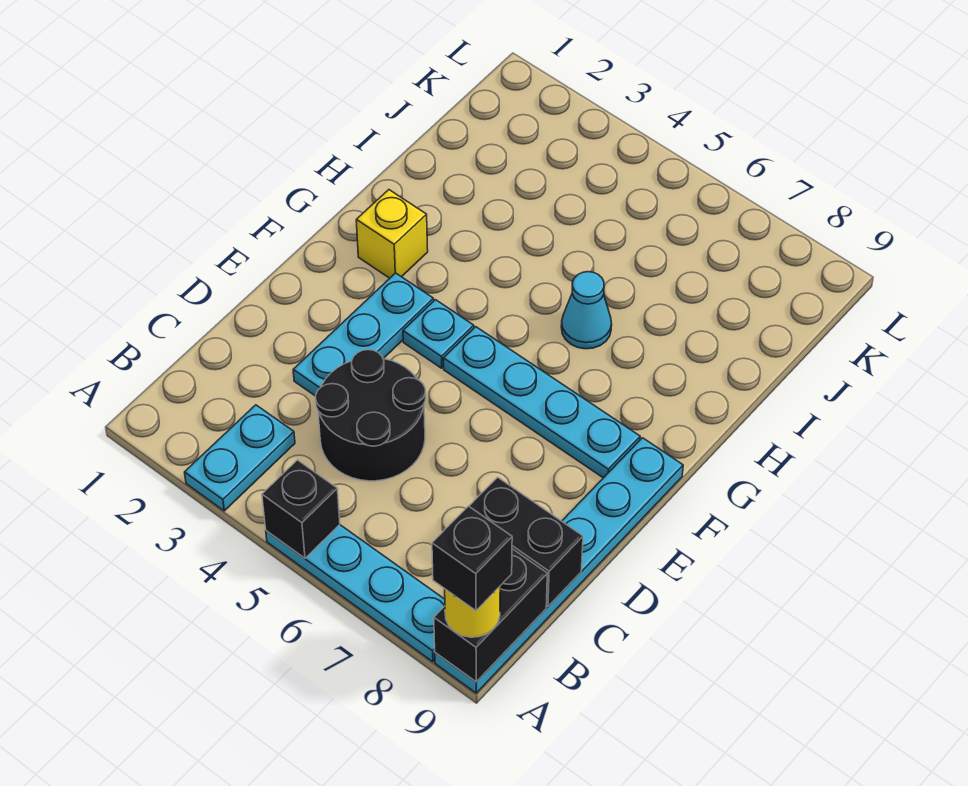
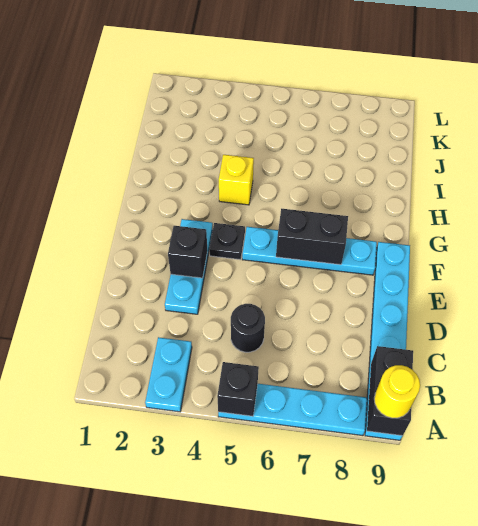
black brick A9 level 4 -> black brick E3 level 2
black round brick C4:D5 level 1 -> black round brick C5 level 1
black brick C8:C9 level 2 -> black brick F6:F7 level 2
cyan plate F4 level 1 -> black plate F4 level 1
yellow brick G2 level 1 -> yellow brick H4 level 1
cyan cone H6 level 1 -> none

